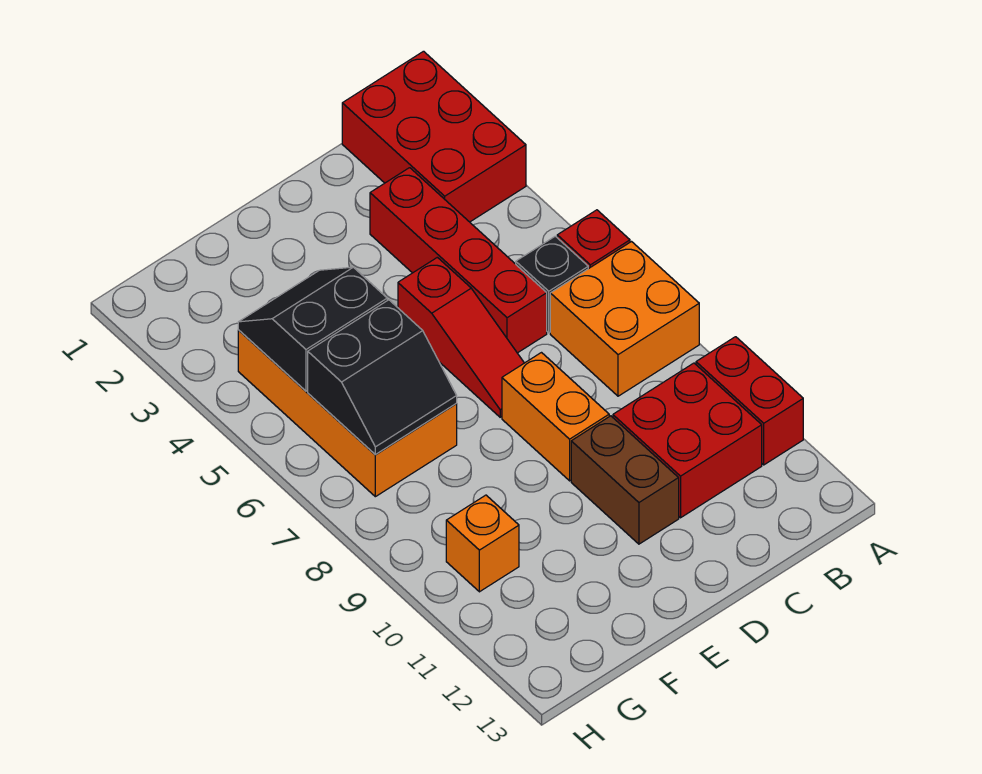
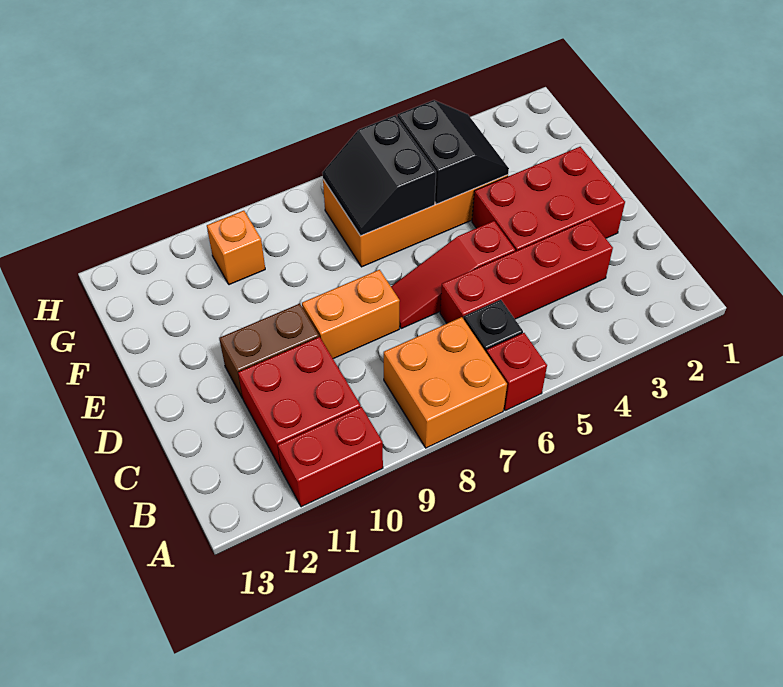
red brick A1:B3 level 1 -> red brick D2:E4 level 1

